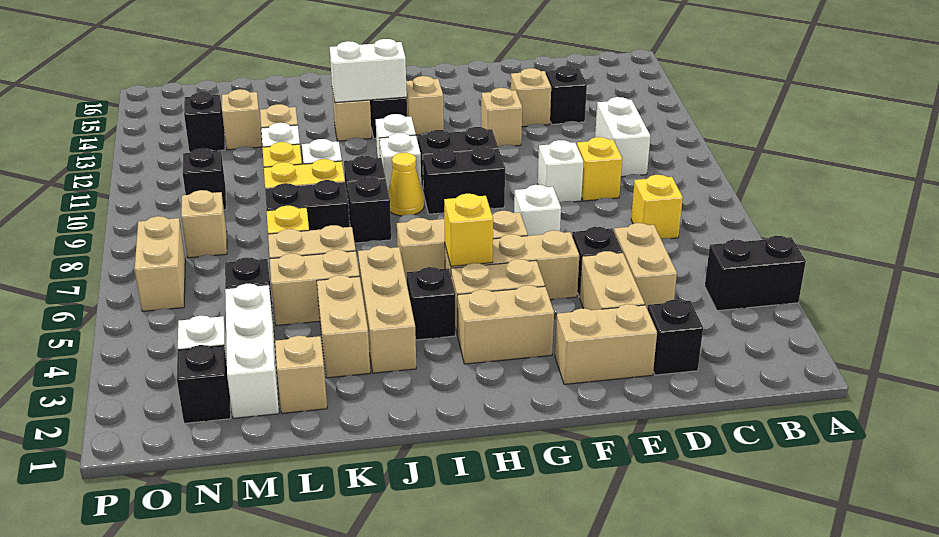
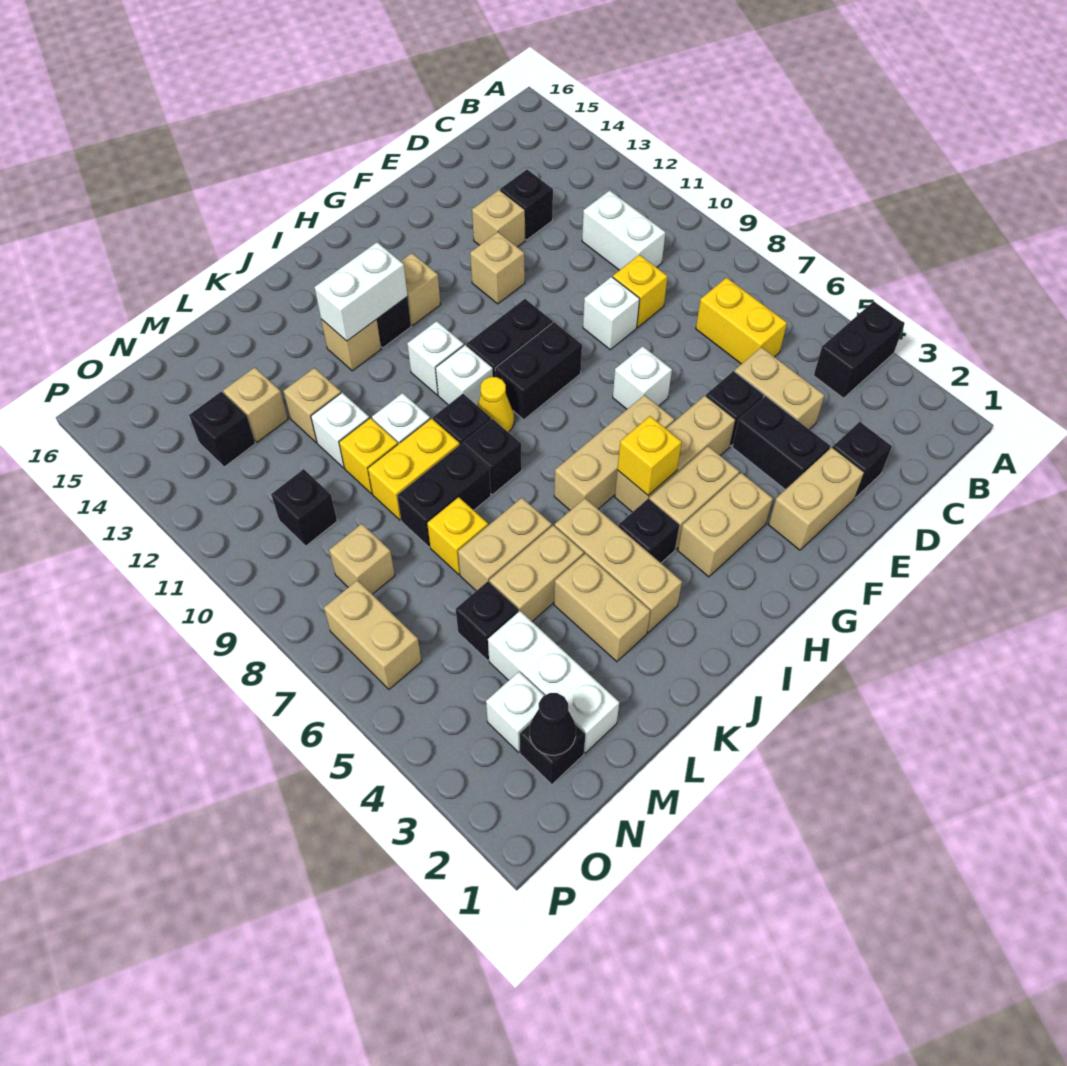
yellow brick C7 level 1 -> yellow brick C6:C7 level 1
tan brick E3:E4 level 1 -> black brick E3:E4 level 1
tan brick L2 level 1 -> none
none -> black cone N2 level 2

